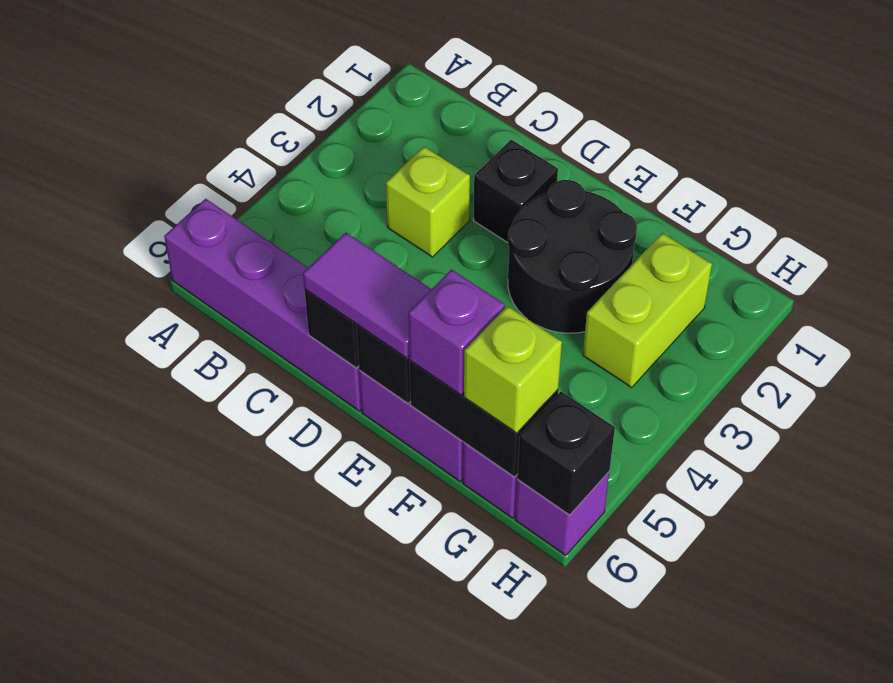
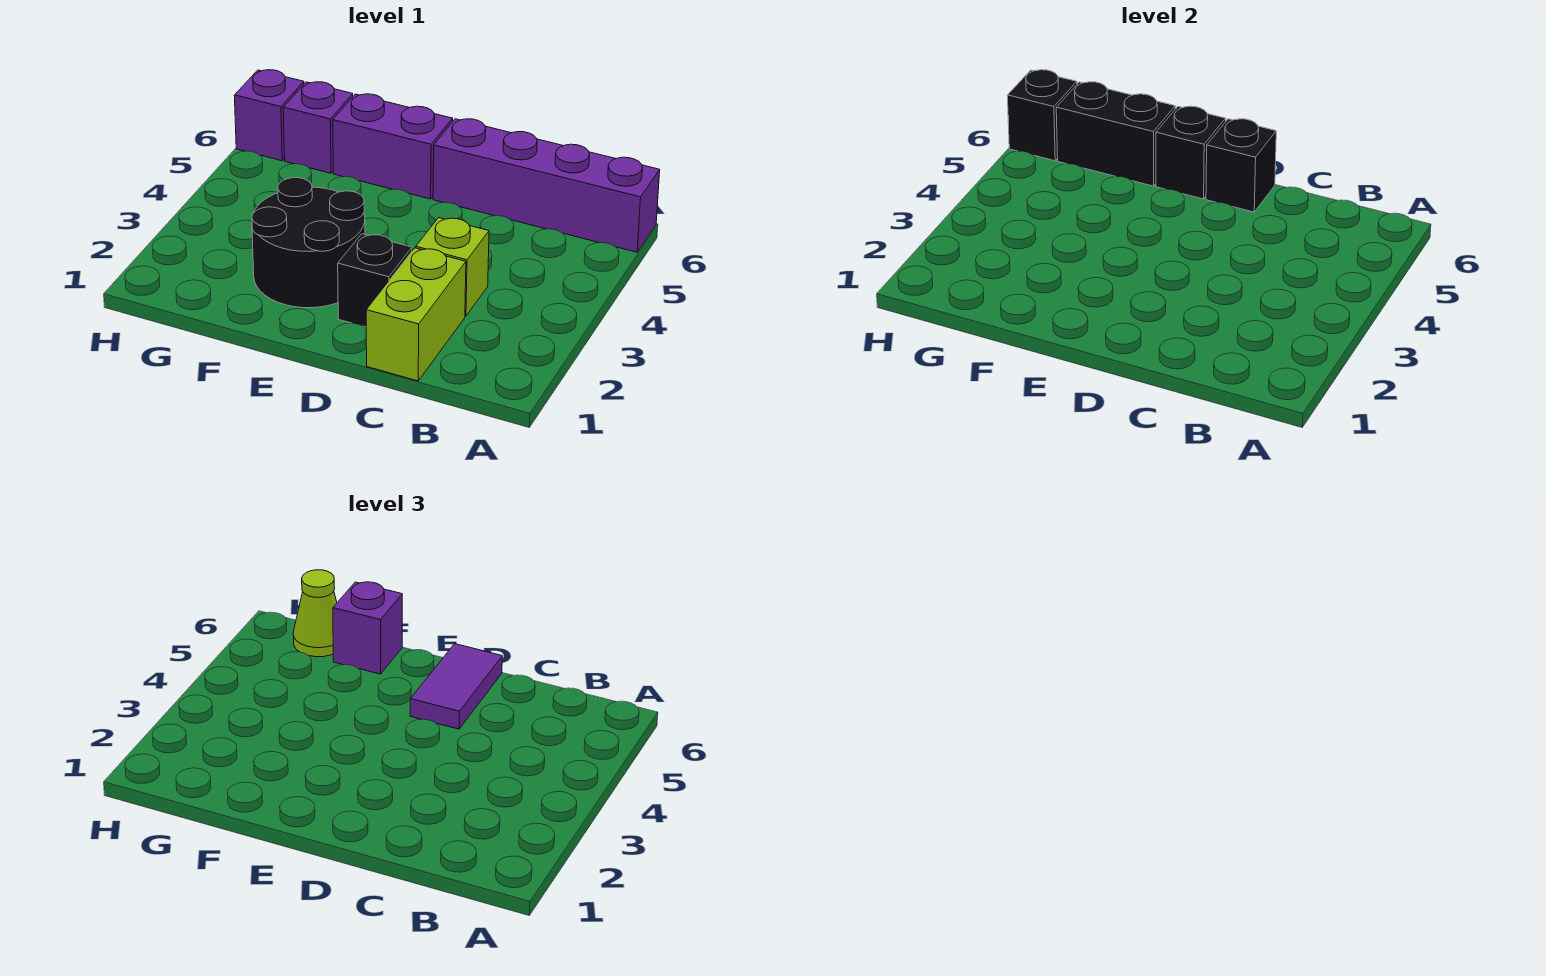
purple tile D6:E6 level 3 -> purple tile D5:D6 level 3
lime brick G2:G3 level 1 -> lime brick C1:C2 level 1
lime brick G6 level 3 -> lime cone G6 level 3

